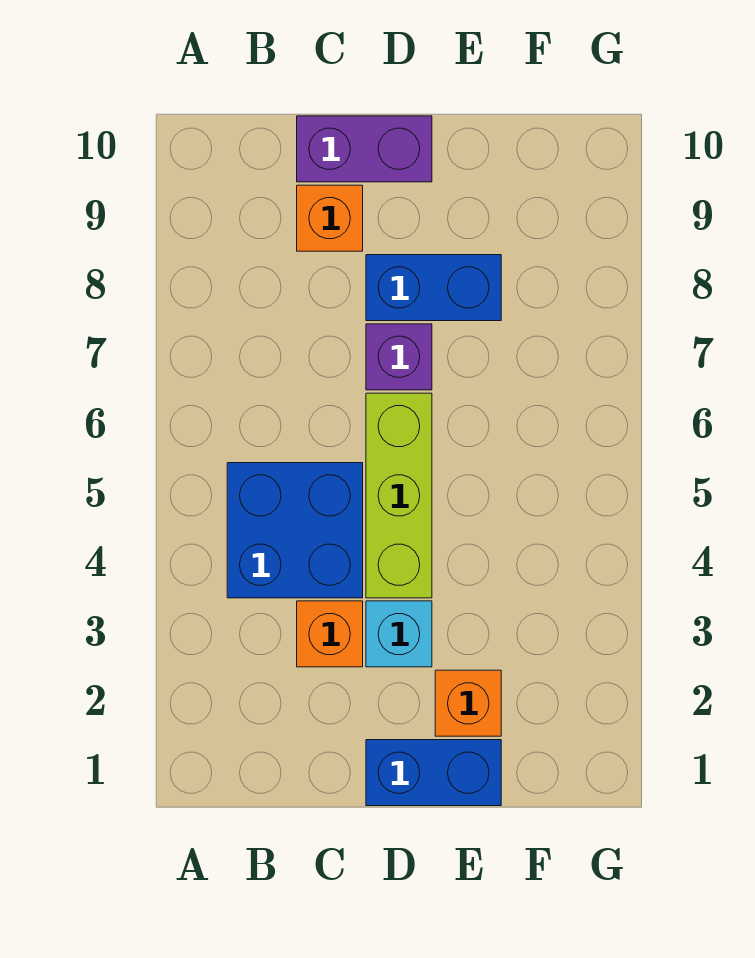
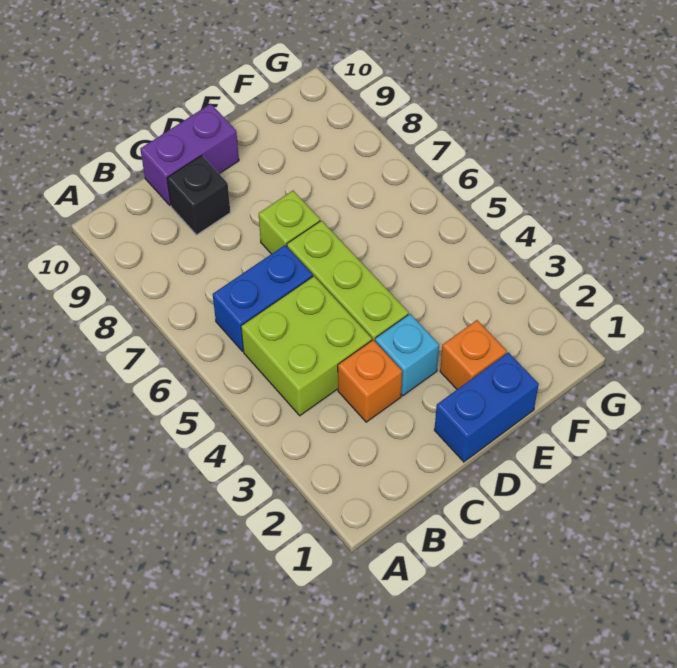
blue brick B4:C5 level 1 -> lime brick B4:C5 level 1
orange brick C9 level 1 -> black brick C9 level 1
purple brick D7 level 1 -> lime brick D7 level 1
blue brick D8:E8 level 1 -> blue brick B6:C6 level 1

